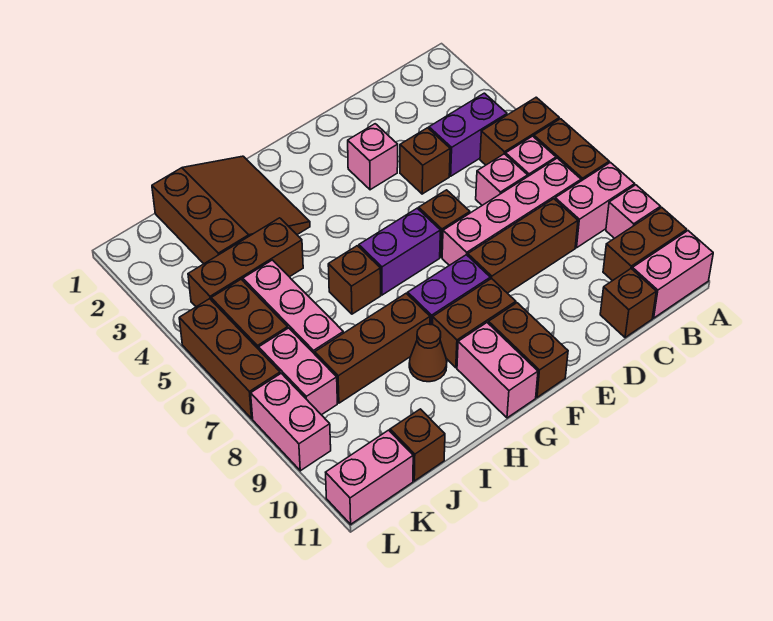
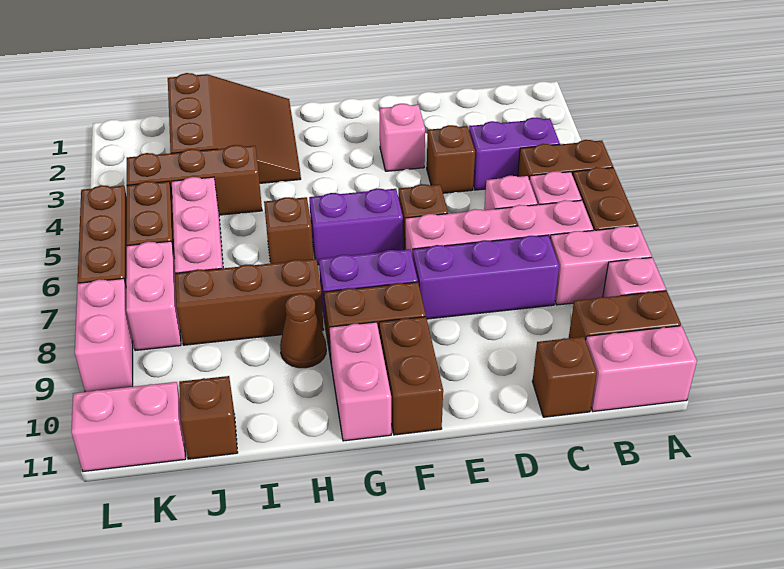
brown brick C8:E8 level 1 -> purple brick C8:E8 level 1

